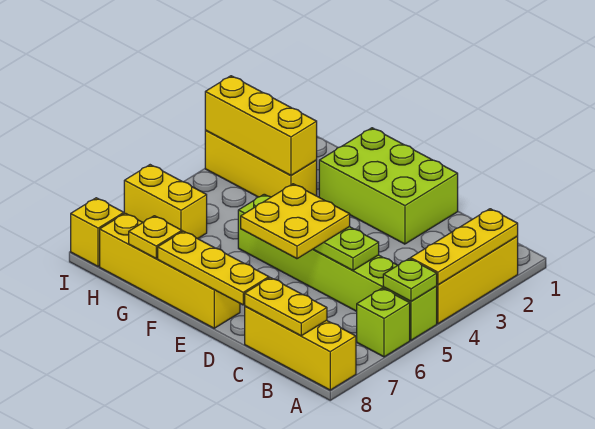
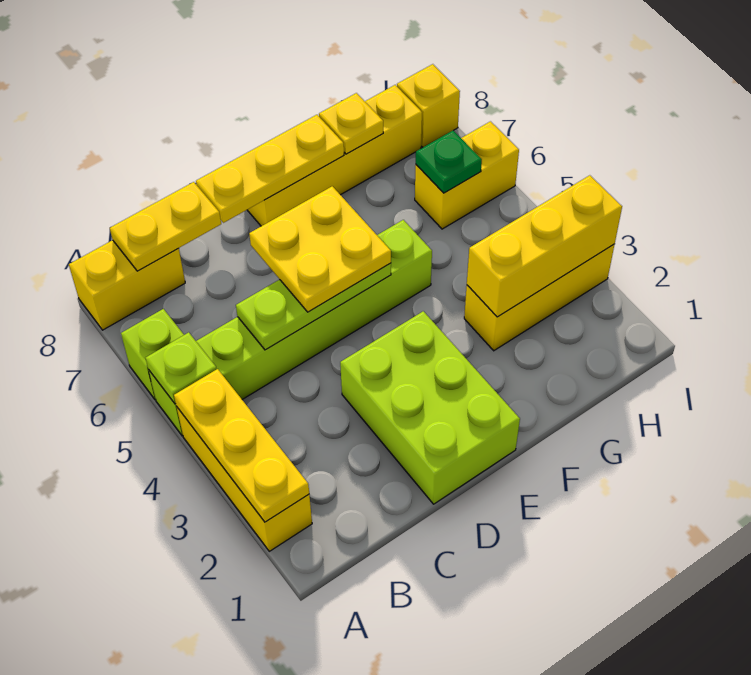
yellow brick A8:C8 level 1 -> yellow brick A8:B8 level 1
lime brick D1:F2 level 1 -> lime brick D1:E3 level 1
none -> green plate H6 level 2

